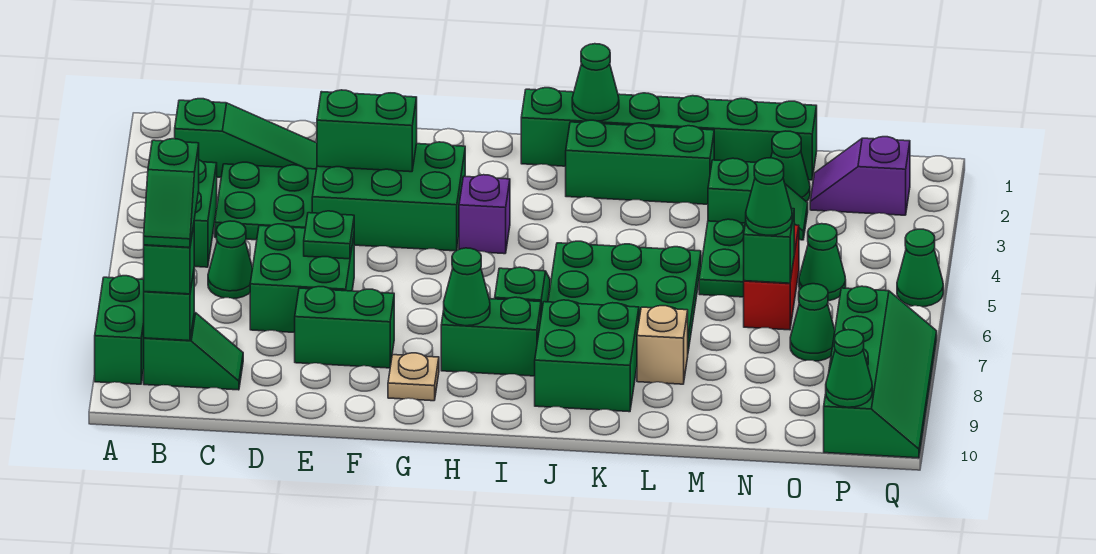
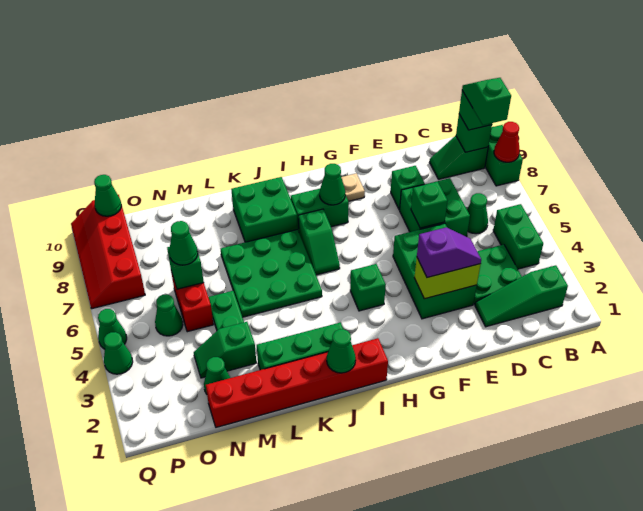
none -> red cone A8 level 2
green brick E3:G4 level 1 -> green brick E3:F5 level 1
green brick E3:F3 level 2 -> lime brick E3:F3 level 2
green plate E6 level 2 -> green brick E6 level 2
green brick E8:F8 level 1 -> green brick E8 level 1
purple brick H4 level 1 -> green brick H4 level 1
green brick I1:N1 level 1 -> red brick I1:N1 level 1
tan brick L8 level 1 -> none
purple slope O2:P2 level 1 top P -> purple slope E3:F3 level 3 top F
green cone O7 level 1 -> green cone Q4 level 1
green slope P7:Q10 level 1 top P -> red slope P7:Q10 level 1 top P

